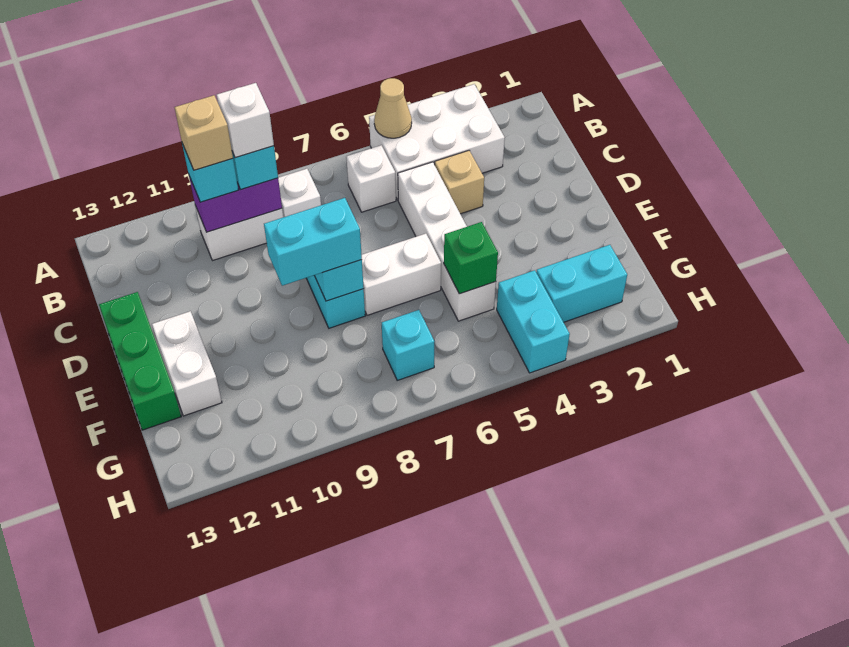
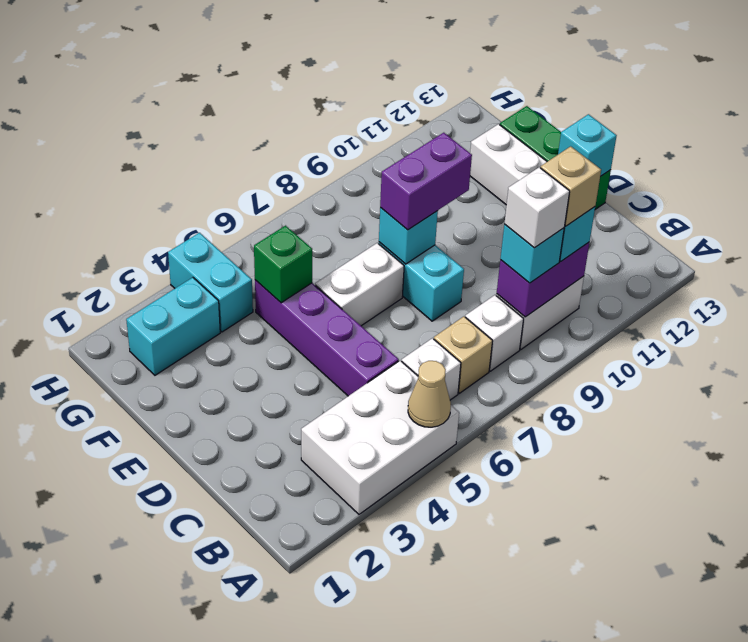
tan brick C4 level 1 -> tan brick B7 level 1
white brick C5:F5 level 1 -> purple brick C5:F5 level 1
cyan brick E8:E9 level 3 -> purple brick E8:E9 level 3
cyan brick G7 level 1 -> cyan brick D13 level 2

